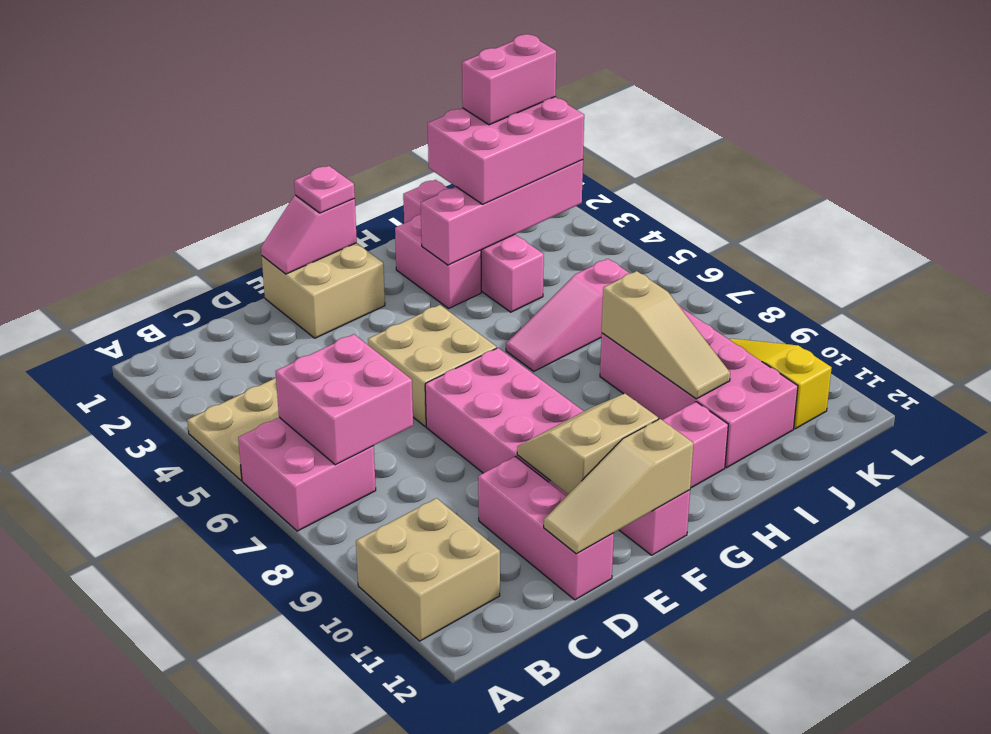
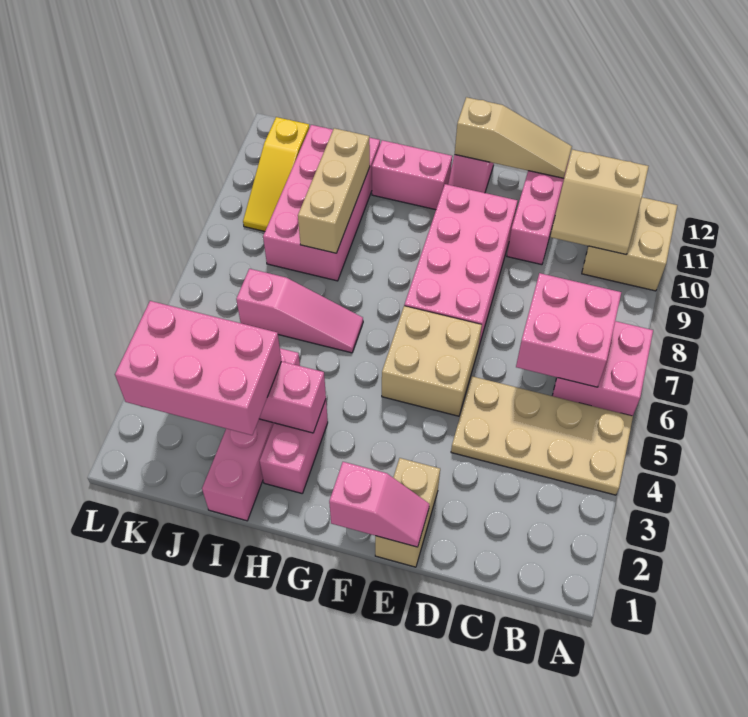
tan brick E1:F2 level 1 -> tan brick E1:E2 level 1
tan slope E10:F11 level 2 top 11 -> tan slope B10:C11 level 2 top 11
pink plate F1 level 3 -> none
tan slope I8:I10 level 2 top 8 -> tan brick I8:I10 level 2
pink brick J2:K2 level 4 -> none

